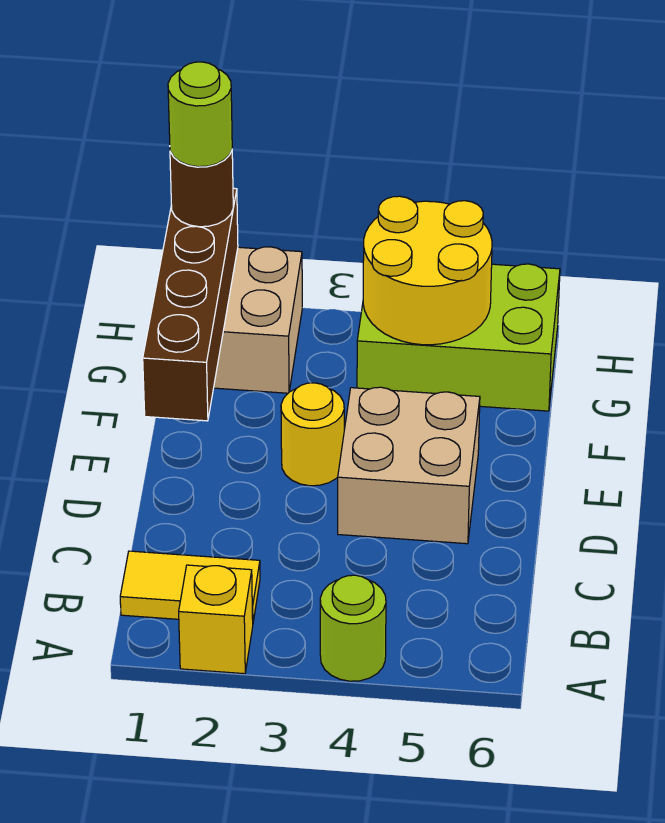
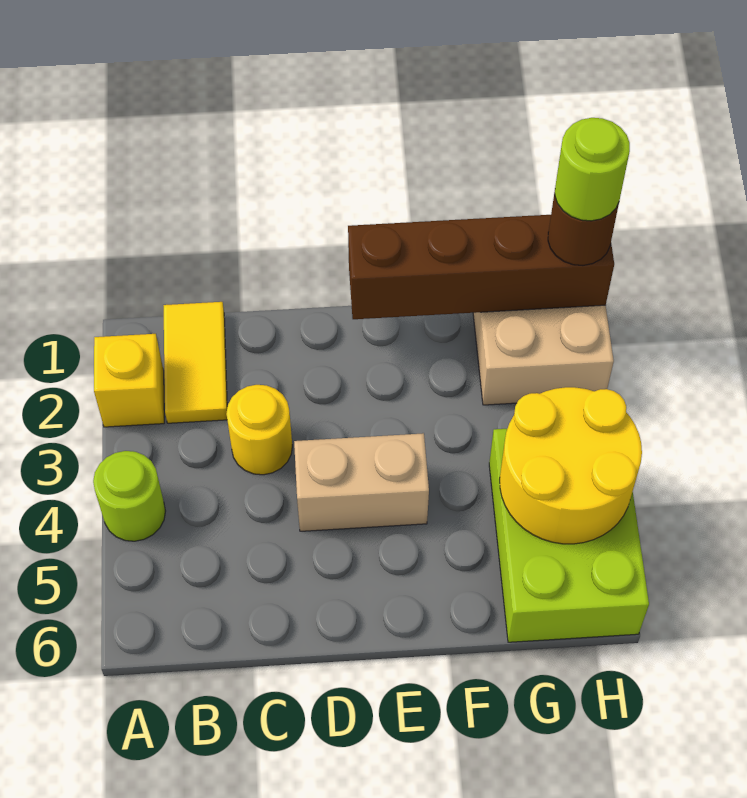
tan brick D4:E5 level 1 -> tan brick D4:E4 level 1
yellow round brick E3 level 1 -> yellow round brick C3 level 1

